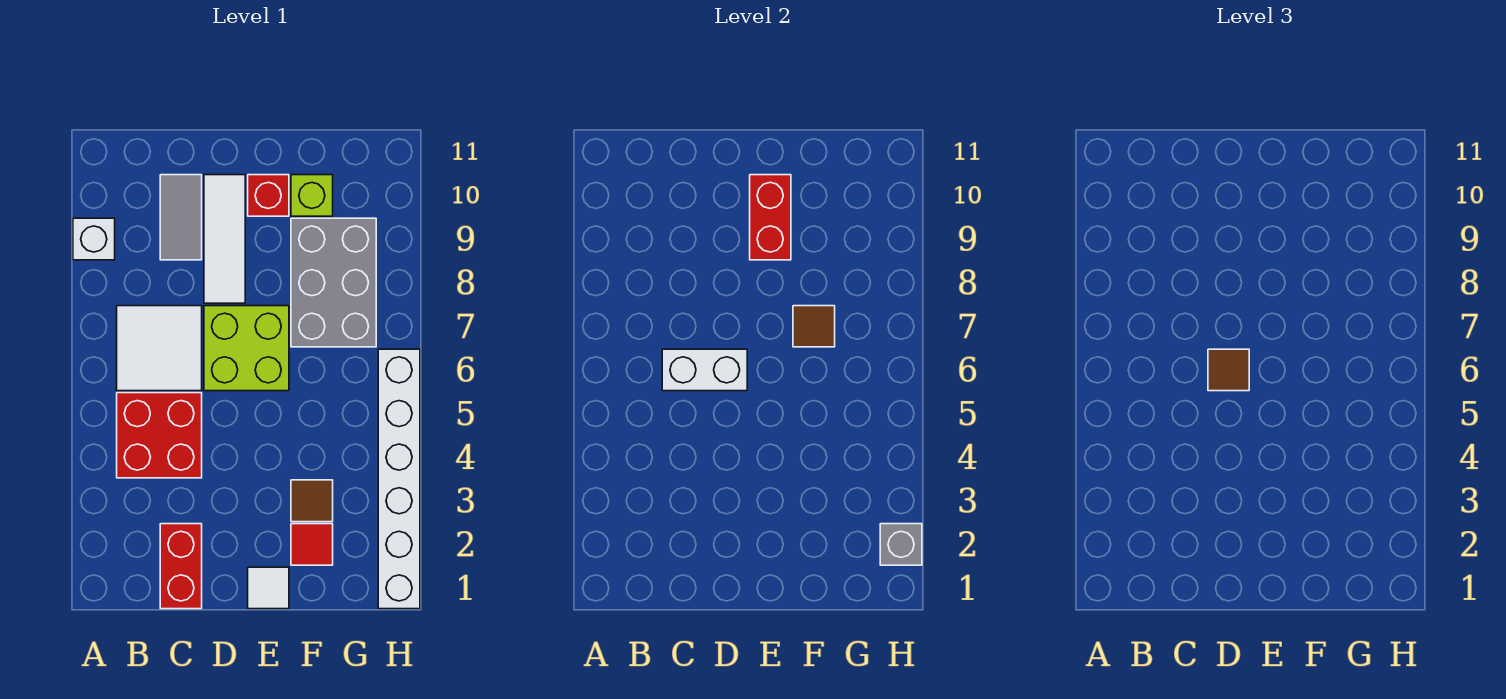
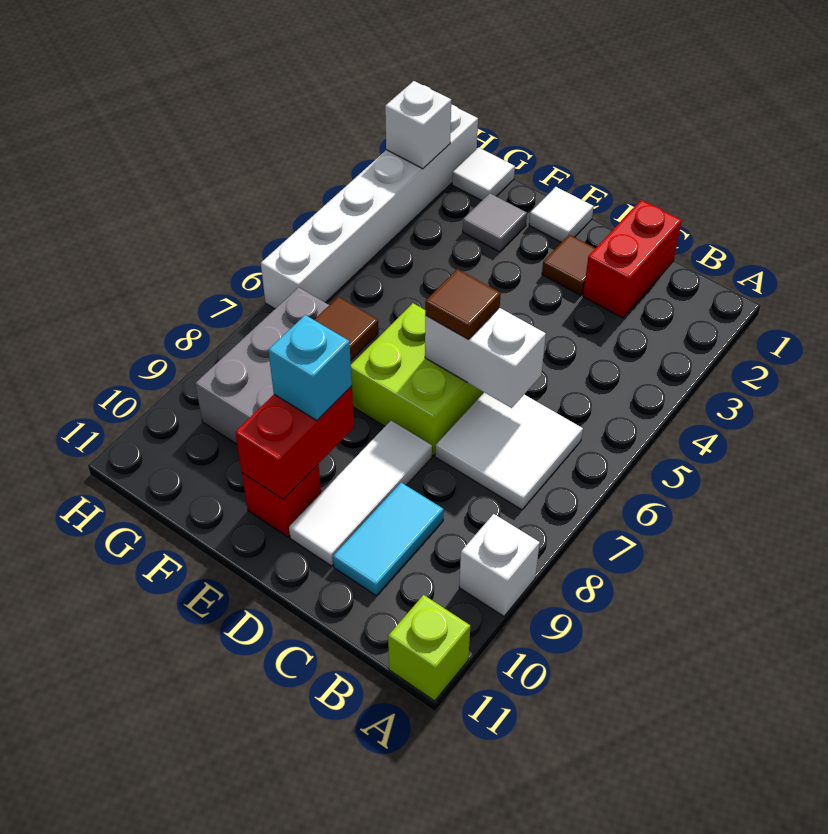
red brick B4:C5 level 1 -> none
grey tile C9:C10 level 1 -> cyan tile C9:C10 level 1
none -> cyan brick E9 level 3
red tile F2 level 1 -> grey tile F2 level 1
brown tile F3 level 1 -> brown tile D2 level 1
lime brick F10 level 1 -> lime brick A11 level 1
none -> white tile G1 level 1
grey brick H2 level 2 -> white brick H2 level 2

